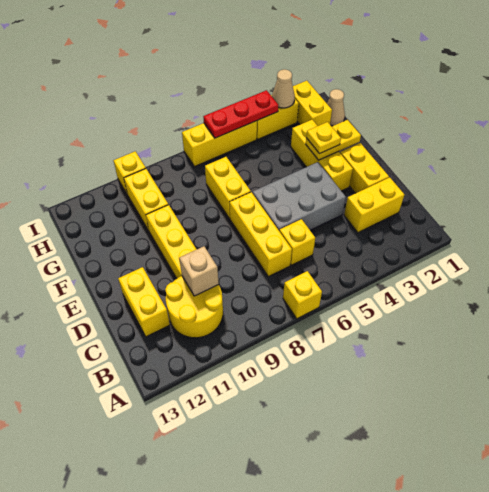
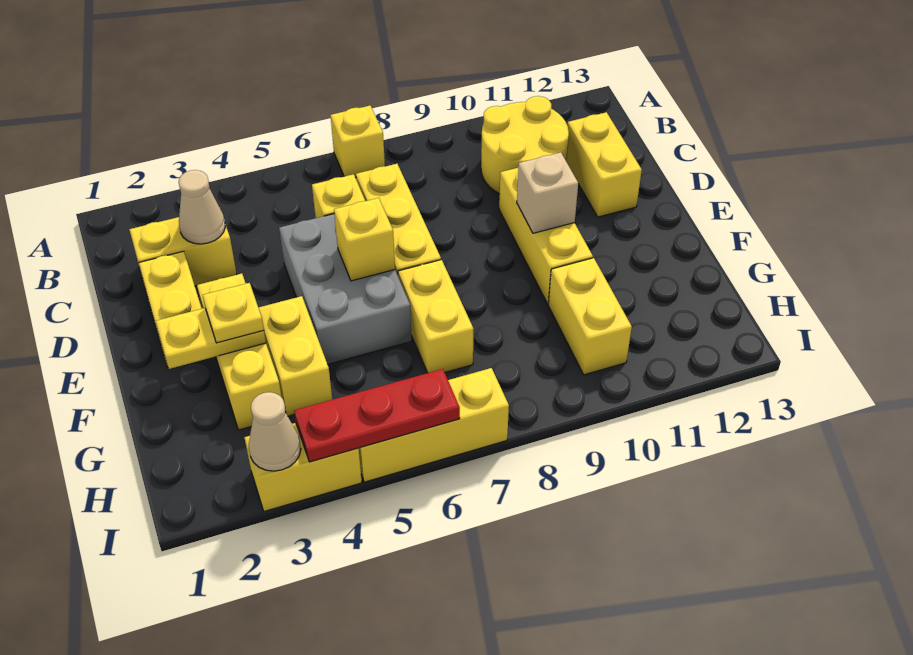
tan brick C10 level 2 -> tan brick E10 level 2
grey brick D4:E6 level 1 -> grey brick D5:F6 level 1
tan cone H1 level 1 -> tan cone C3 level 2
yellow brick H2:I2 level 1 -> yellow brick F4:G4 level 1
yellow brick I10 level 1 -> yellow brick E6 level 2

